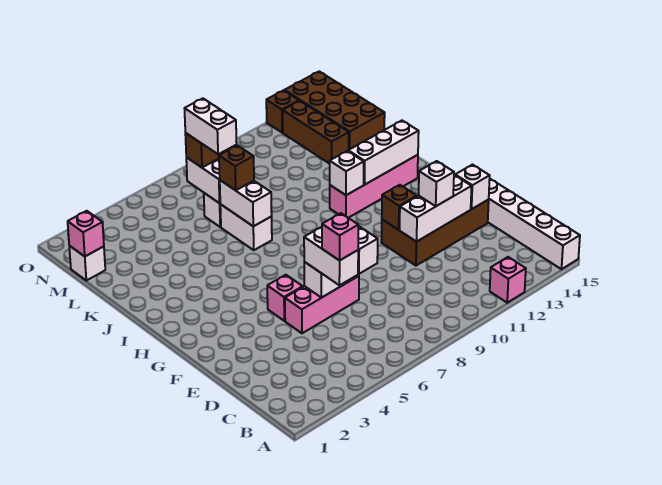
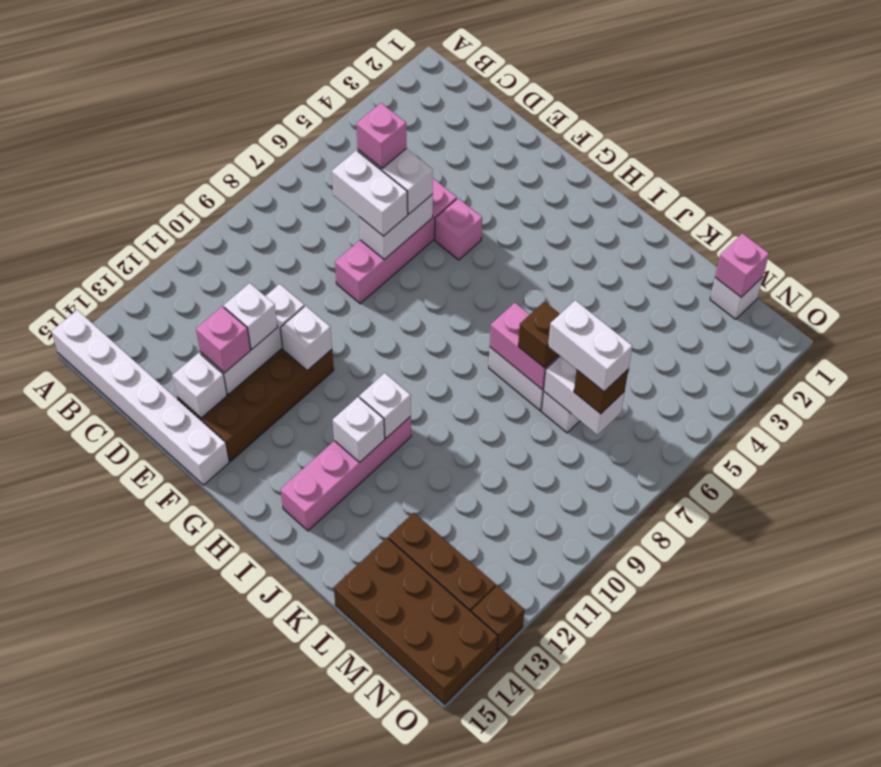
pink brick A12 level 1 -> pink brick E13 level 3
pink brick E5:E7 level 1 -> pink brick E5:E8 level 1
brown brick F11 level 2 -> white brick F11 level 2
white brick I12:I14 level 2 -> white brick I12 level 2
white brick J7:K7 level 2 -> pink brick J7:K7 level 2

